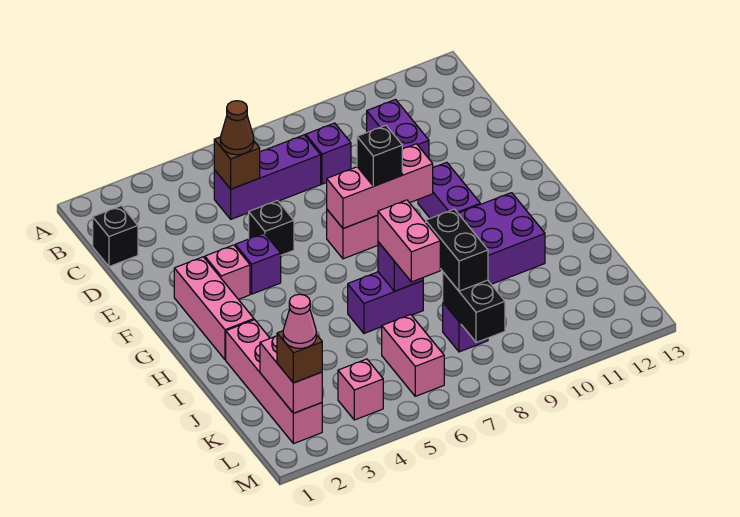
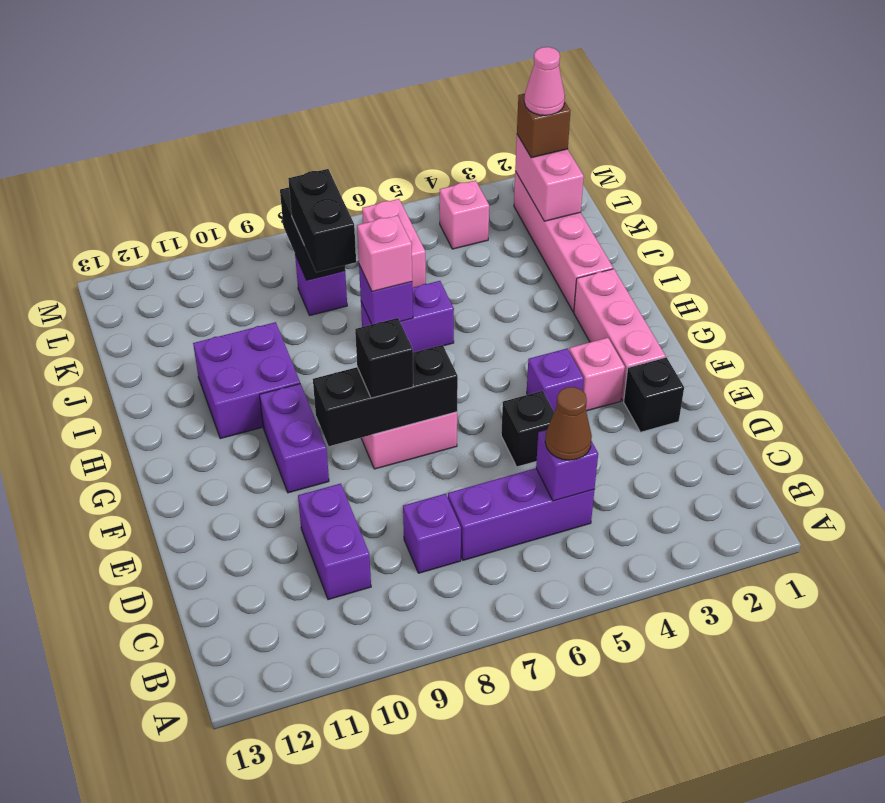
black brick C1 level 1 -> black brick E2 level 1
brown brick C5 level 2 -> purple brick C5 level 2
pink brick F7:F9 level 2 -> black brick F7:F9 level 2
pink brick I7:J7 level 3 -> pink brick I7 level 3

